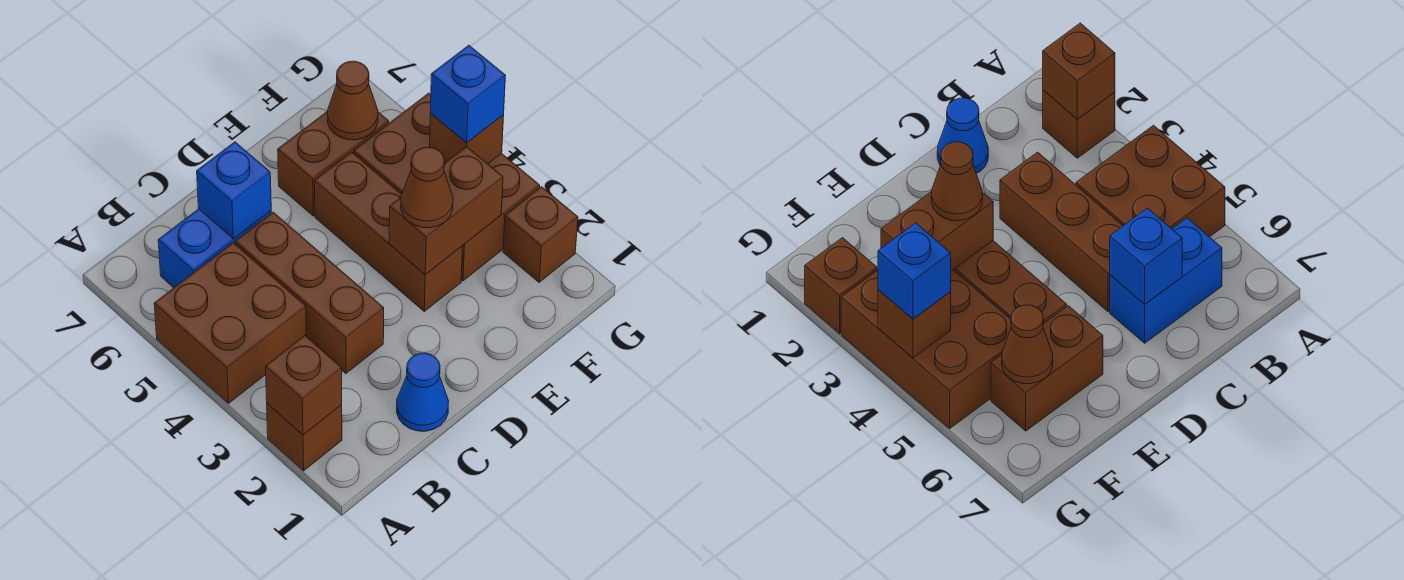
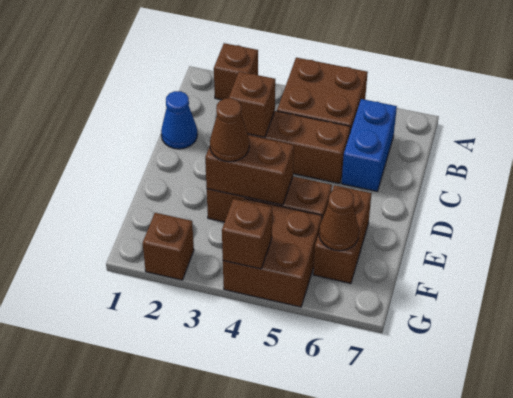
brown brick A2 level 2 -> brown brick C3 level 2
blue brick C6 level 2 -> none
brown brick E3:F3 level 2 -> brown brick E3:E4 level 2
brown brick F3:G5 level 1 -> brown brick F4:G5 level 1
blue brick G4 level 3 -> none

